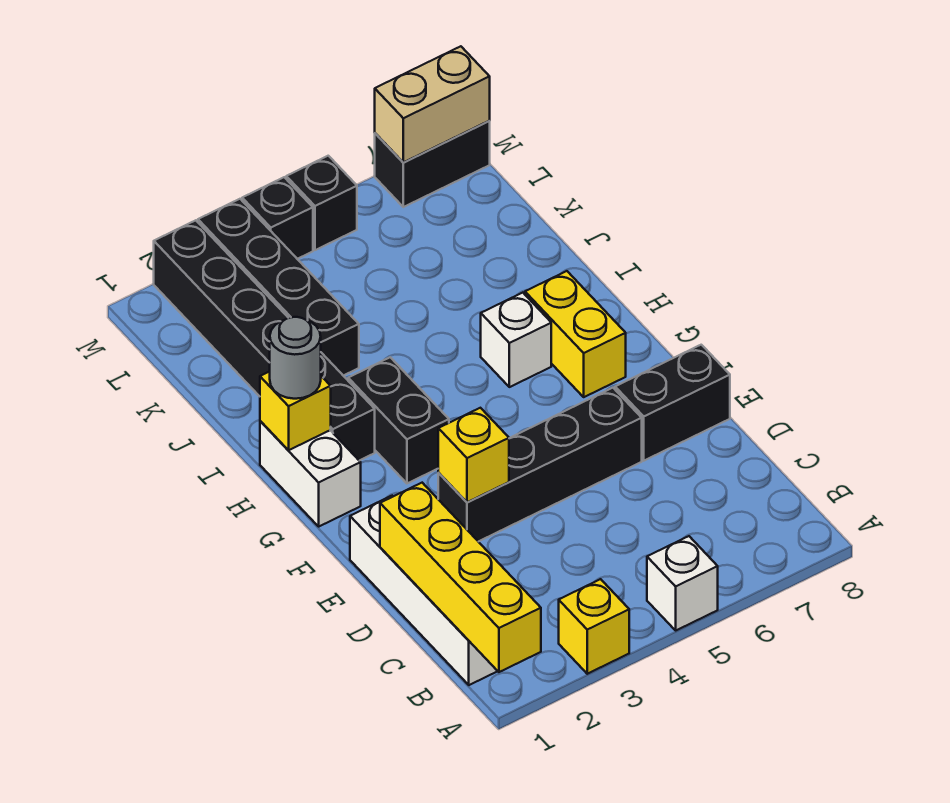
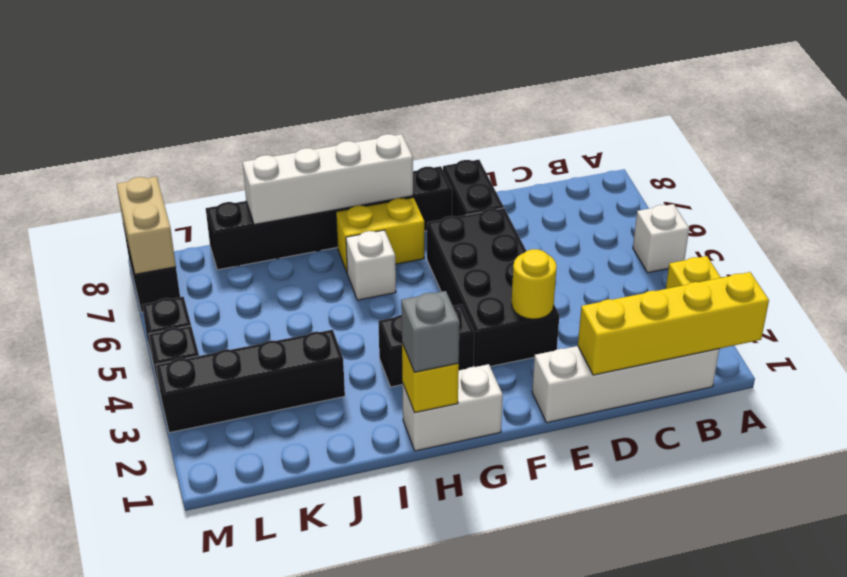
black brick E3:E6 level 1 -> black brick E3:F6 level 1
yellow brick E3 level 2 -> yellow round brick E3 level 2
none -> white brick G8:J8 level 2
grey round brick H1 level 3 -> grey brick H1 level 3
black brick H2:M2 level 1 -> black brick F8:K8 level 1

